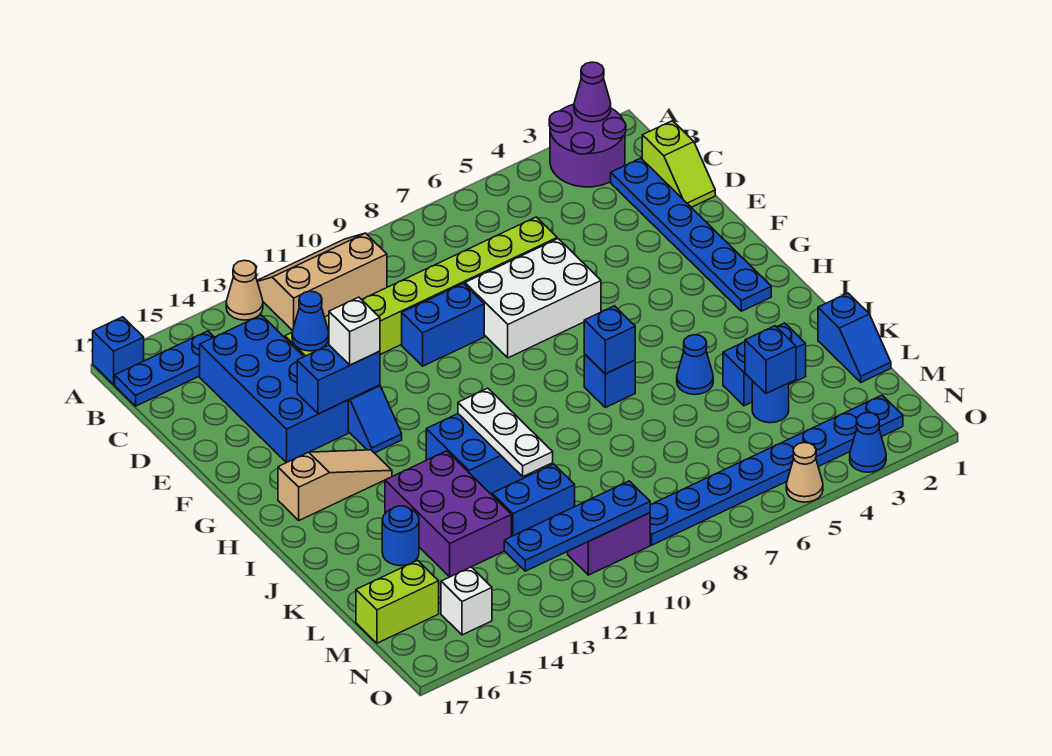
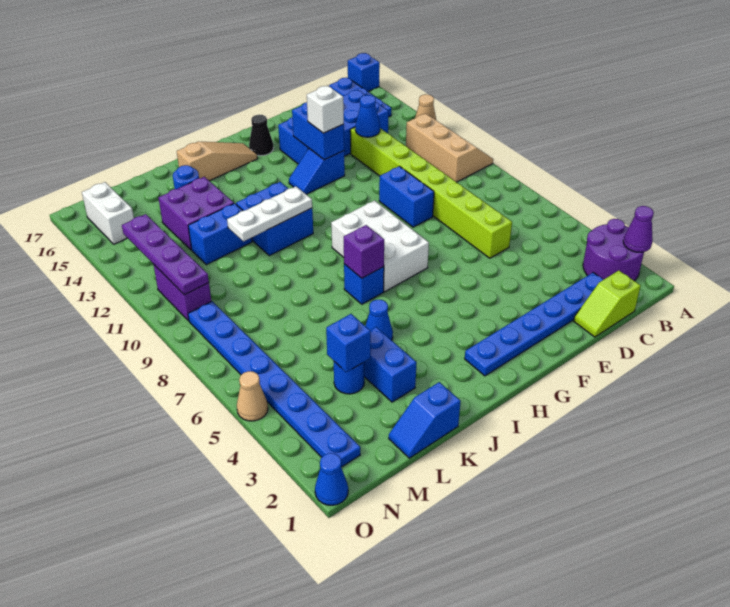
white brick E6:F8 level 1 -> white brick G7:H9 level 1
none -> black cone G16 level 1
tan slope H14:H16 level 1 top 16 -> tan slope H16:J16 level 1 top J
blue brick I7 level 2 -> purple brick I7 level 2
purple brick J13:L14 level 1 -> purple brick K13:L14 level 1
blue brick L11:L12 level 1 -> blue brick K12:L12 level 1
lime brick M16:M17 level 1 -> none
blue plate N10:N13 level 2 -> purple plate N10:N13 level 2
white brick N15 level 1 -> white brick N15:N16 level 1
blue cone O3 level 1 -> blue cone O1 level 1

